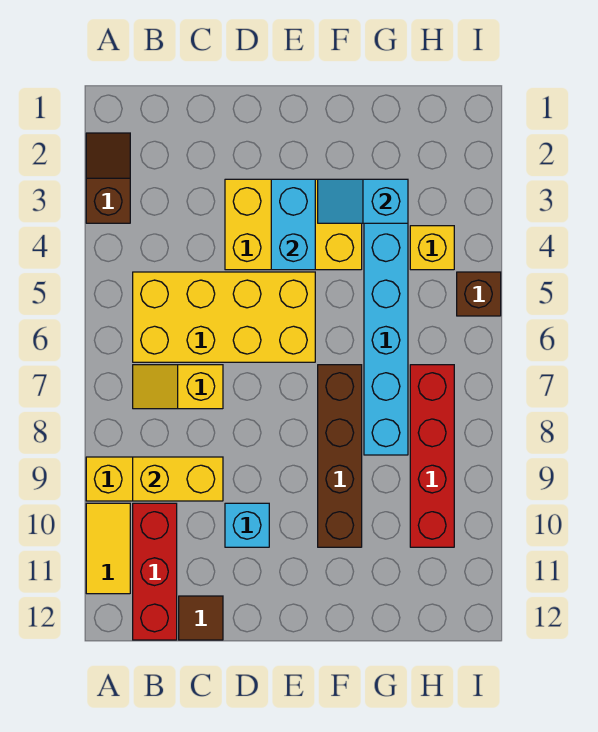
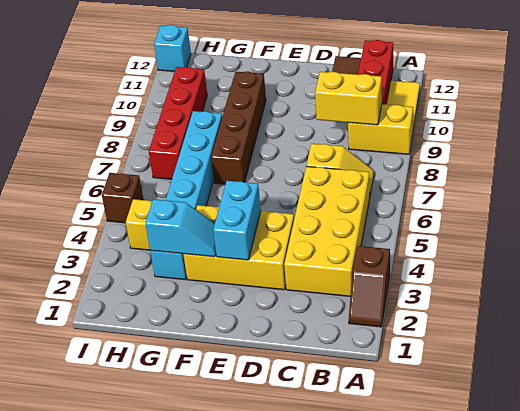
yellow brick B5:E6 level 1 -> yellow brick B3:C6 level 1
cyan brick D10 level 1 -> cyan brick I12 level 1

